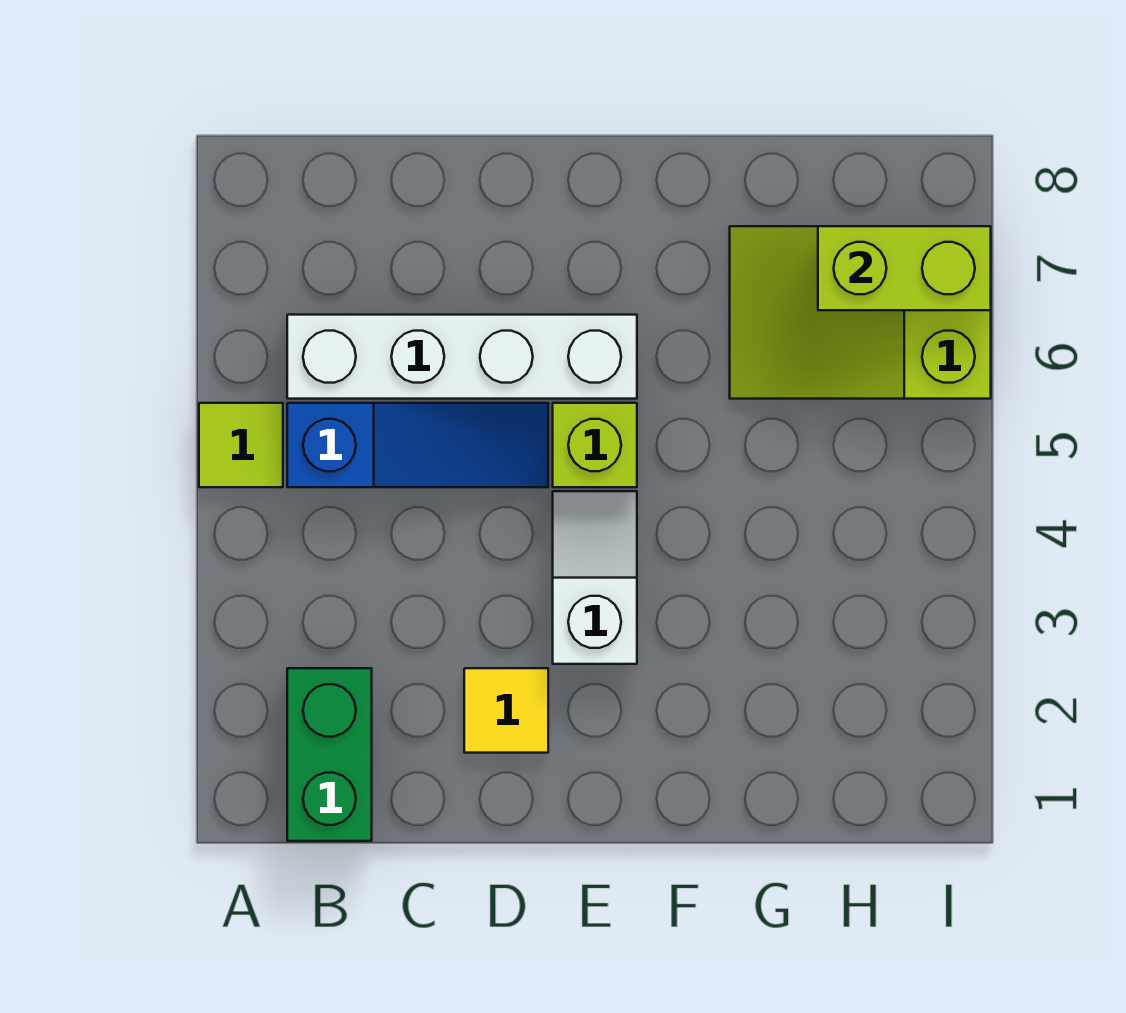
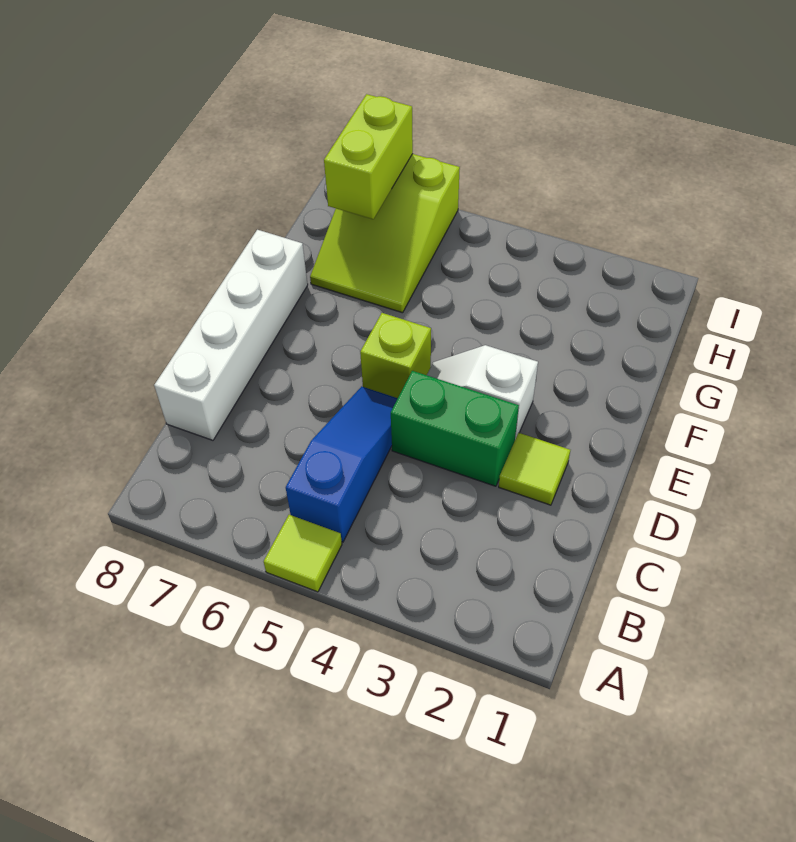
green brick B1:B2 level 1 -> green brick D3:D4 level 1
white brick B6:E6 level 1 -> white brick C8:F8 level 1
yellow tile D2 level 1 -> lime tile D2 level 1

